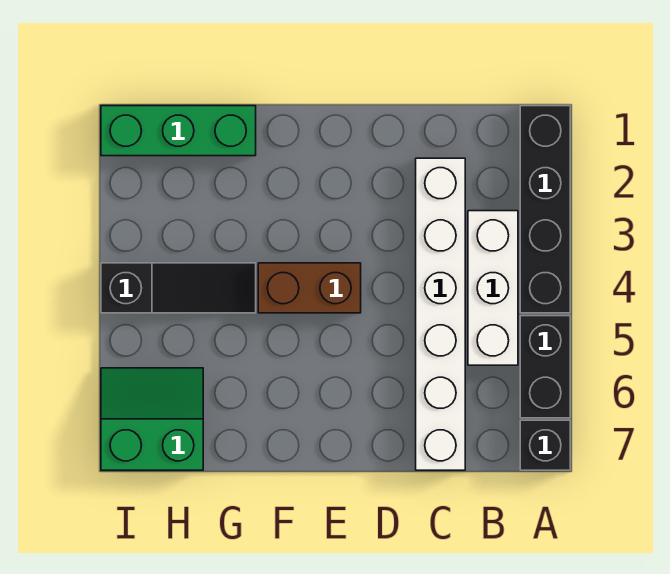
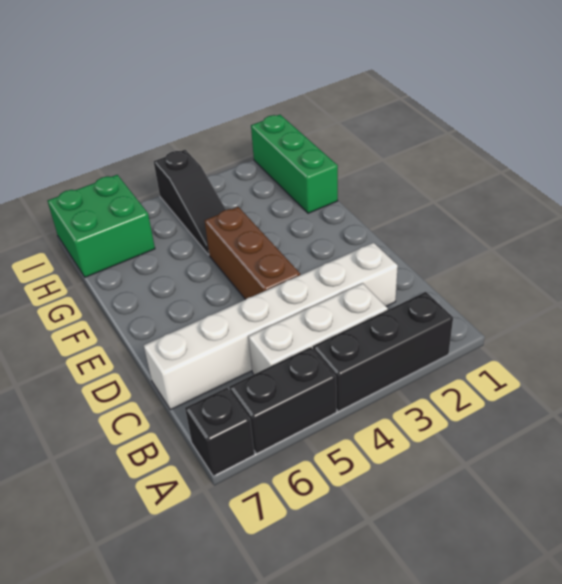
black brick A1:A4 level 1 -> black brick A2:A4 level 1
brown brick E4:F4 level 1 -> brown brick D4:F4 level 1
green slope H6:I7 level 1 top 7 -> green brick H6:I7 level 1

